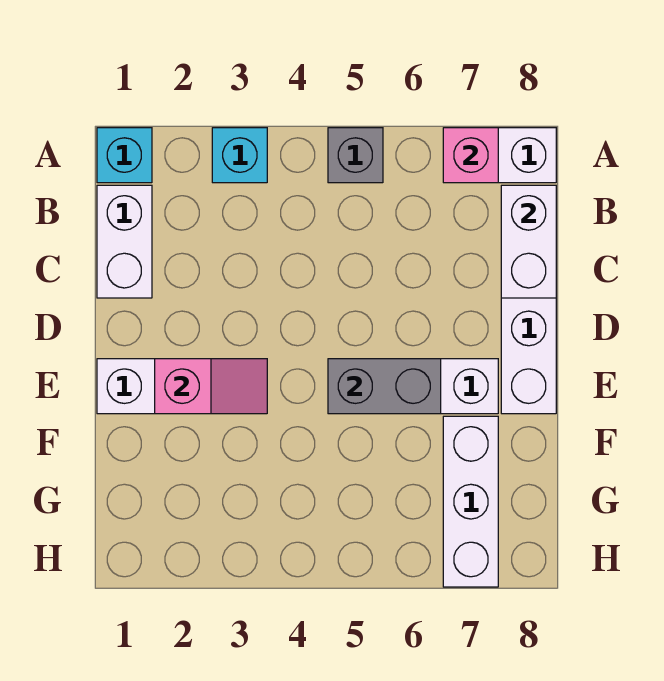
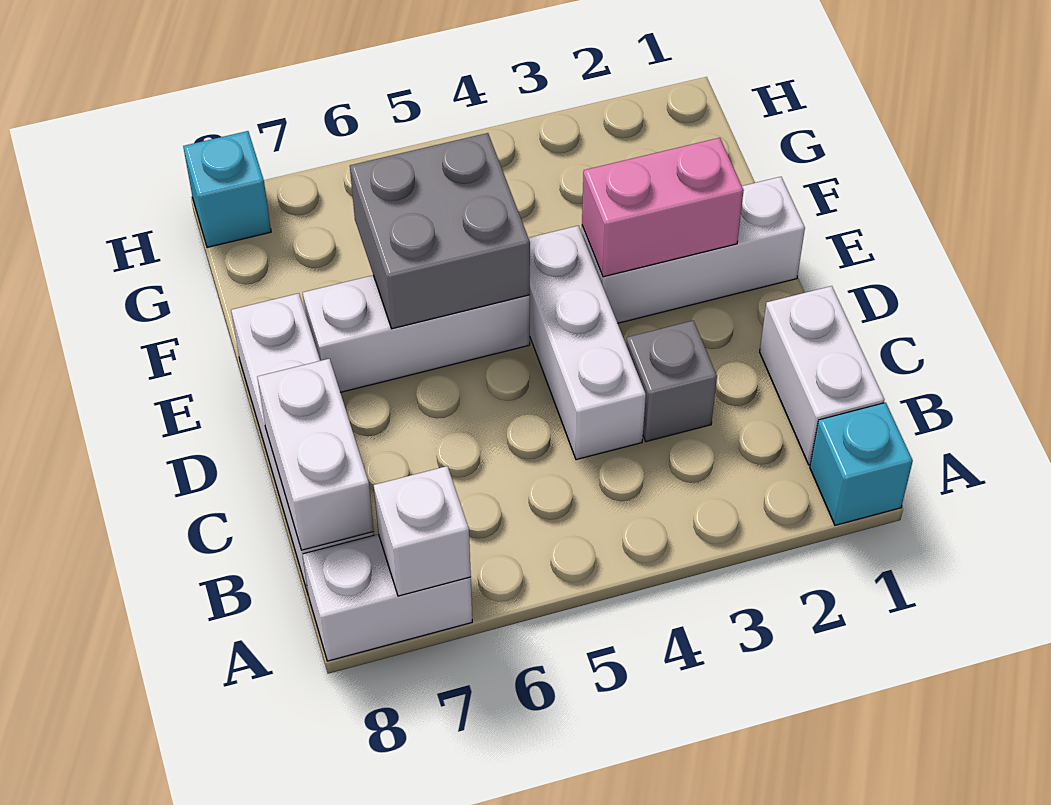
cyan brick A3 level 1 -> cyan brick H8 level 1
grey brick A5 level 1 -> grey brick C3 level 1
pink brick A7 level 2 -> white brick A7 level 2
pink slope E2:E3 level 2 top 2 -> pink brick E2:E3 level 2
grey brick E5:E6 level 2 -> grey brick E5:F6 level 2
white brick F7:H7 level 1 -> white brick C4:E4 level 1

